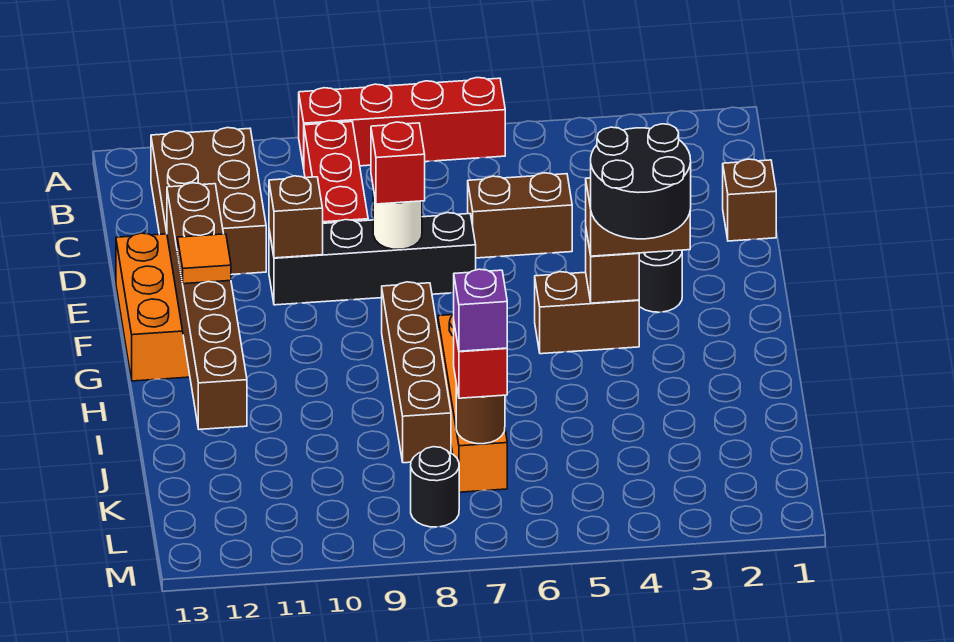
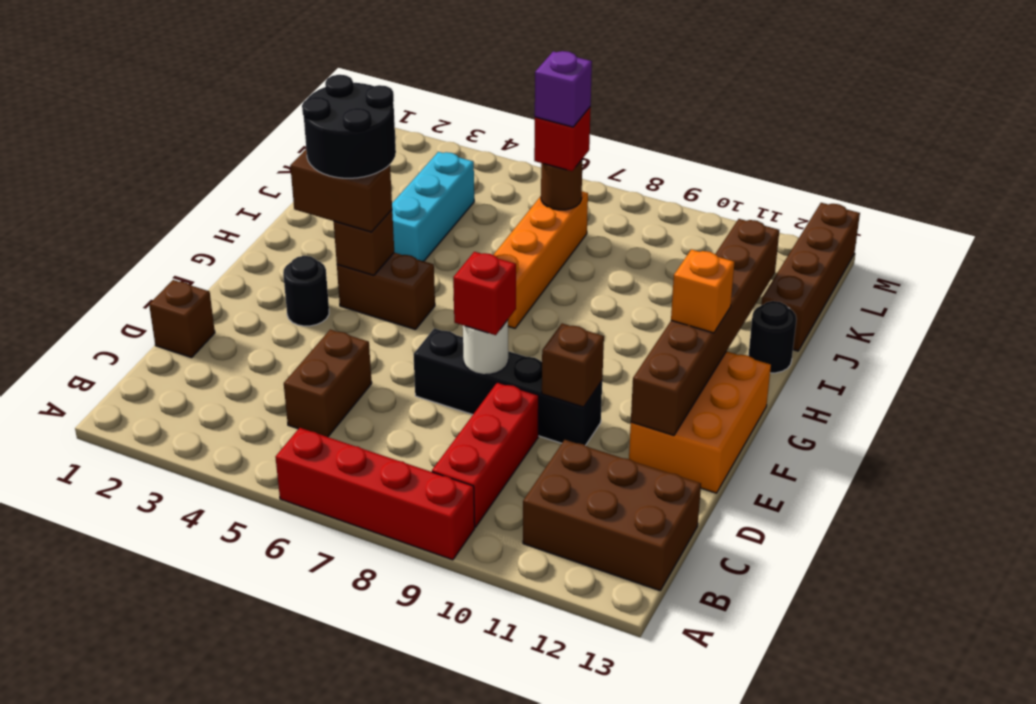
brown brick B11:D12 level 1 -> brown brick B11:C13 level 1
brown brick D5:D6 level 1 -> brown brick C5:D5 level 1
brown brick G8:J8 level 1 -> brown brick J13:M13 level 1
orange tile G12 level 3 -> orange brick G12 level 3
none -> cyan brick I4:K4 level 1
black round brick L8 level 1 -> black round brick I13 level 1

